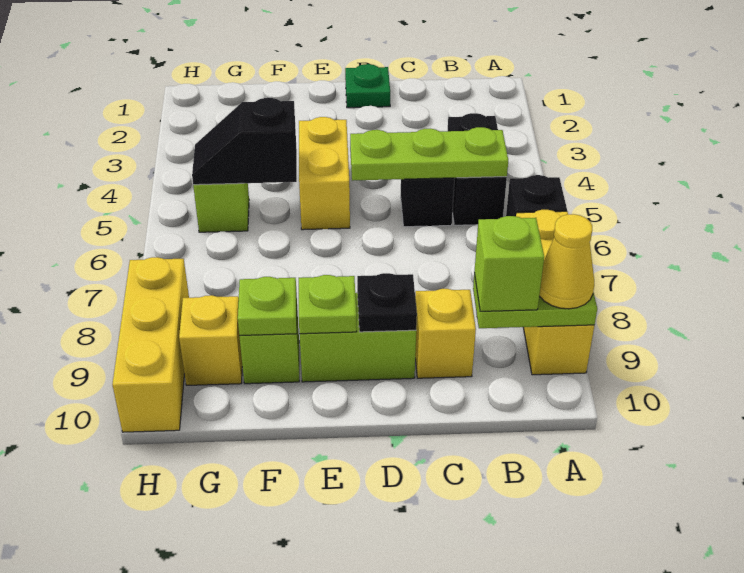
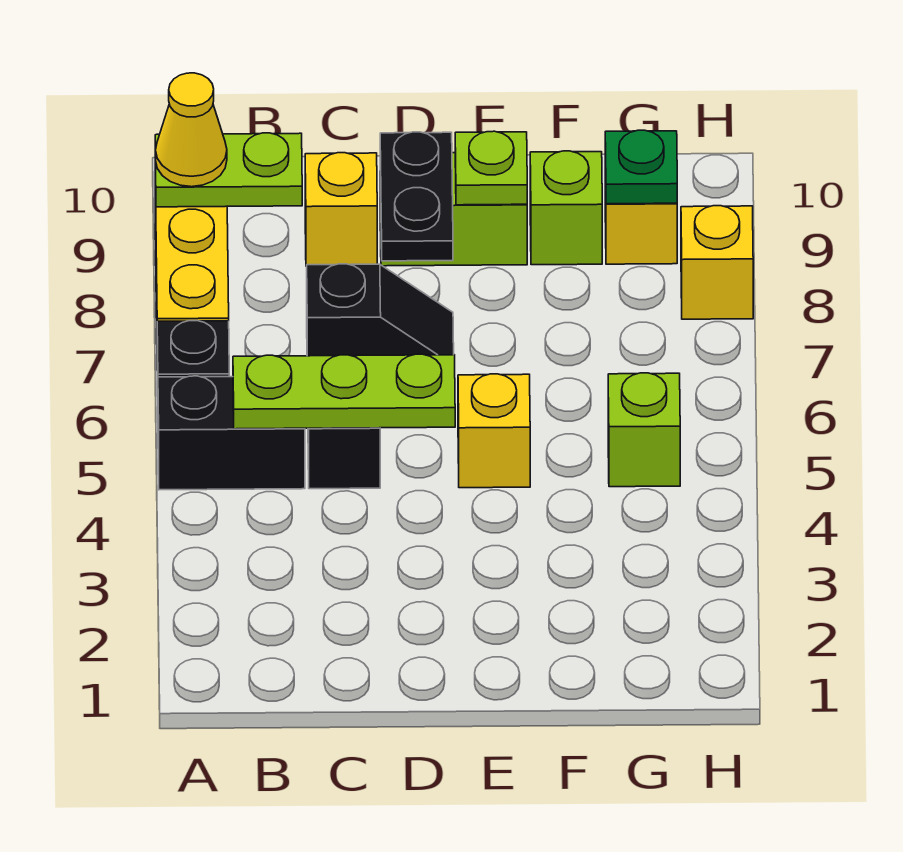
black brick B4:B5 level 1 -> black brick A5:B5 level 1
lime brick B9 level 3 -> none
green plate D1 level 1 -> green plate G9 level 2
black plate D9 level 2 -> black plate D8:D9 level 2
yellow brick E4:E5 level 1 -> yellow brick E5 level 1
black slope F5:G5 level 2 top F -> black slope C7:D7 level 1 top C
lime plate F9 level 2 -> none
yellow brick H8:H10 level 1 -> yellow brick H8 level 1

